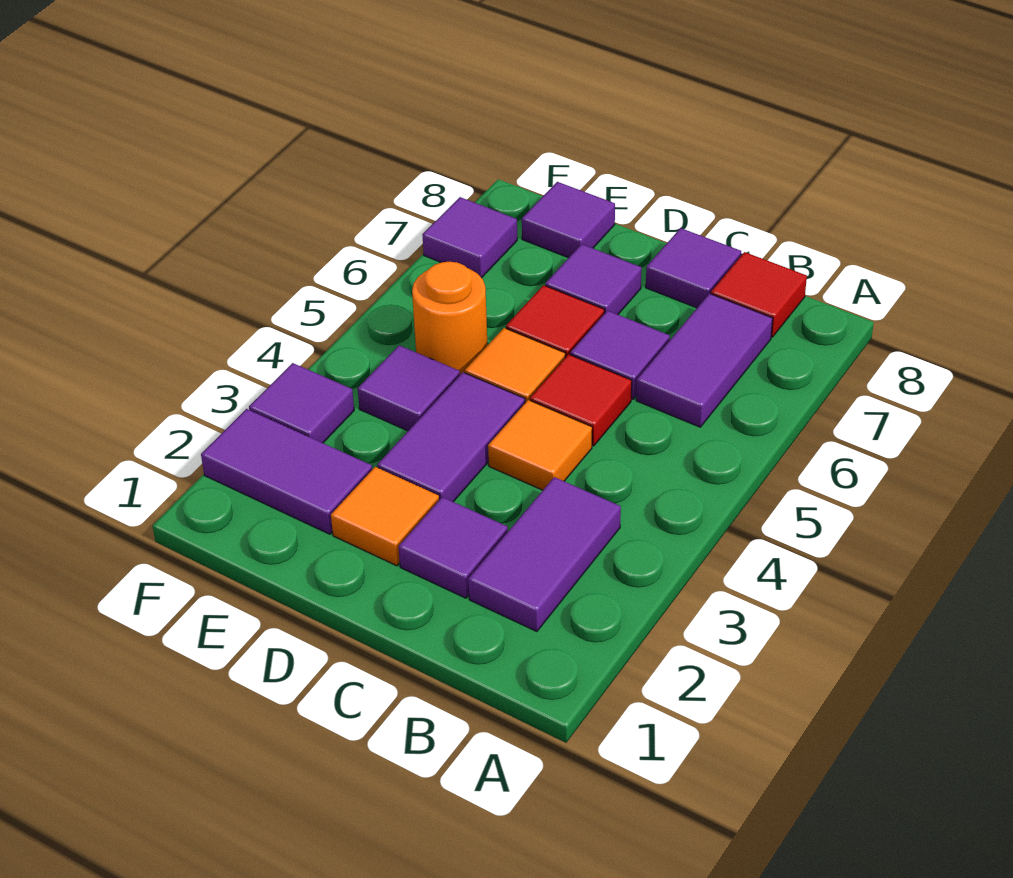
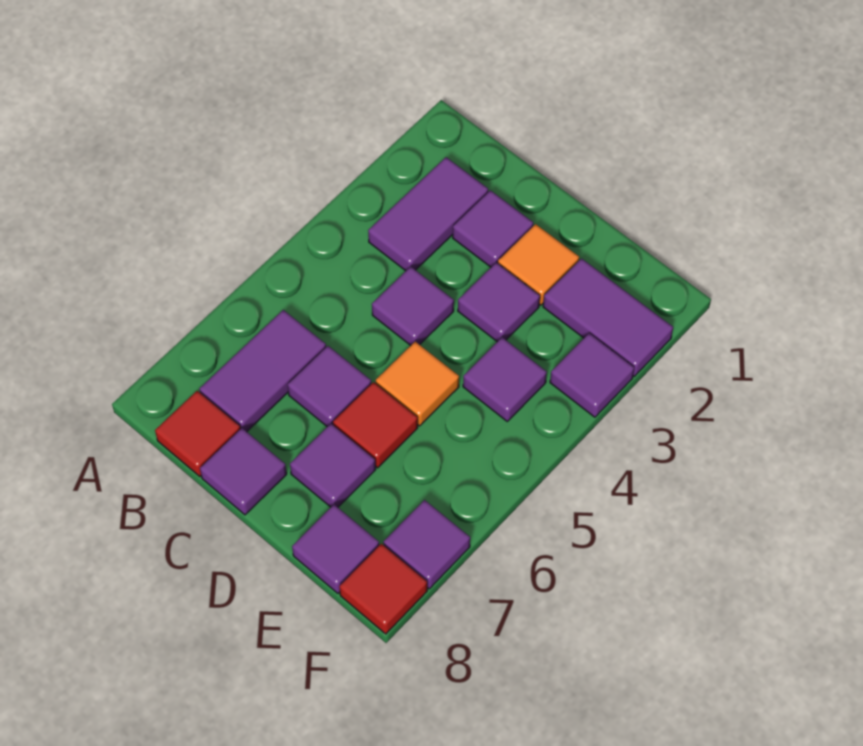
orange tile C4 level 1 -> purple tile C4 level 1
red tile C5 level 1 -> red tile F8 level 1
purple tile D3:D4 level 1 -> purple tile D3 level 1
orange round brick E5 level 1 -> none

